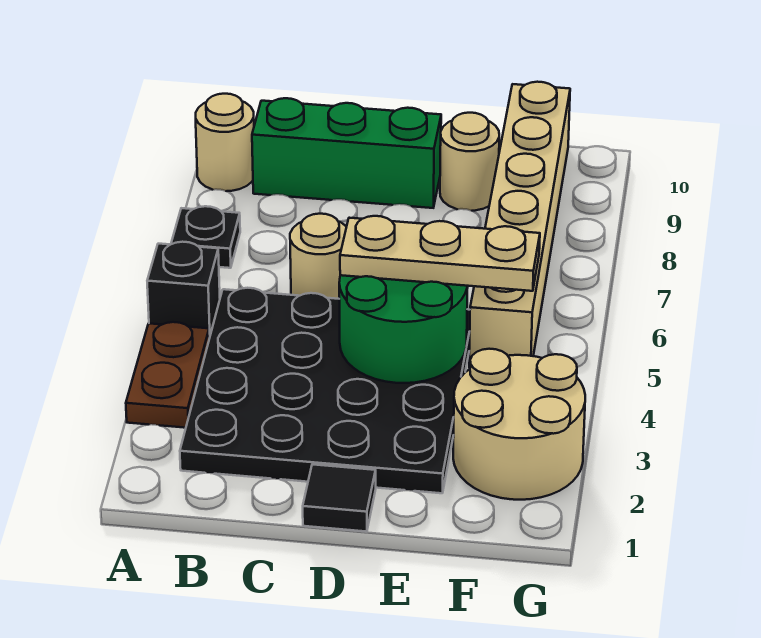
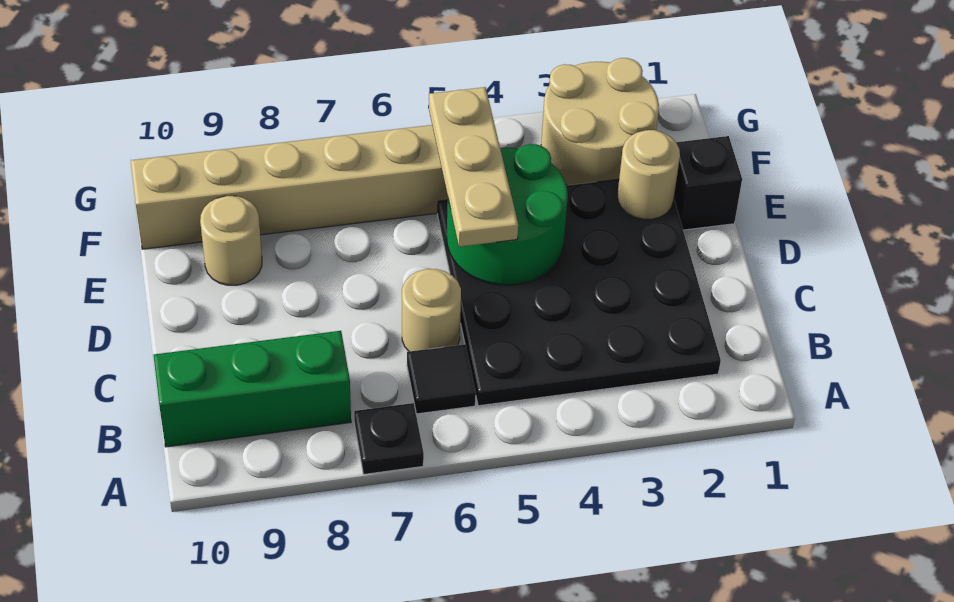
brown plate A3:A4 level 1 -> none
black brick A5 level 1 -> black brick E1 level 1
tan round brick A9 level 1 -> tan round brick E2 level 2
green brick B9:D9 level 1 -> green brick B8:B10 level 1
black tile D1 level 1 -> black tile B6 level 1

